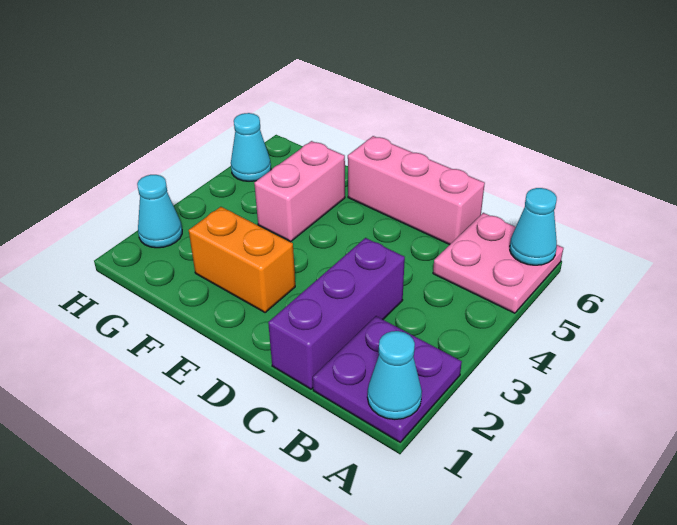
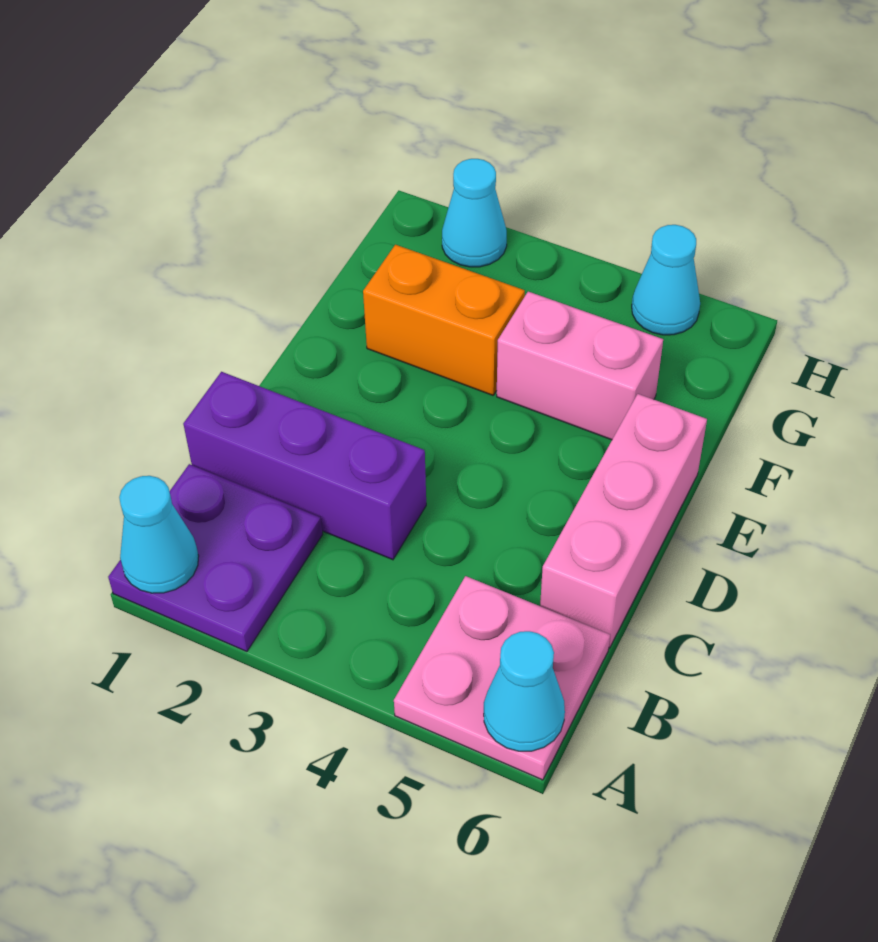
orange brick E2:F2 level 1 -> orange brick F2:F3 level 1

